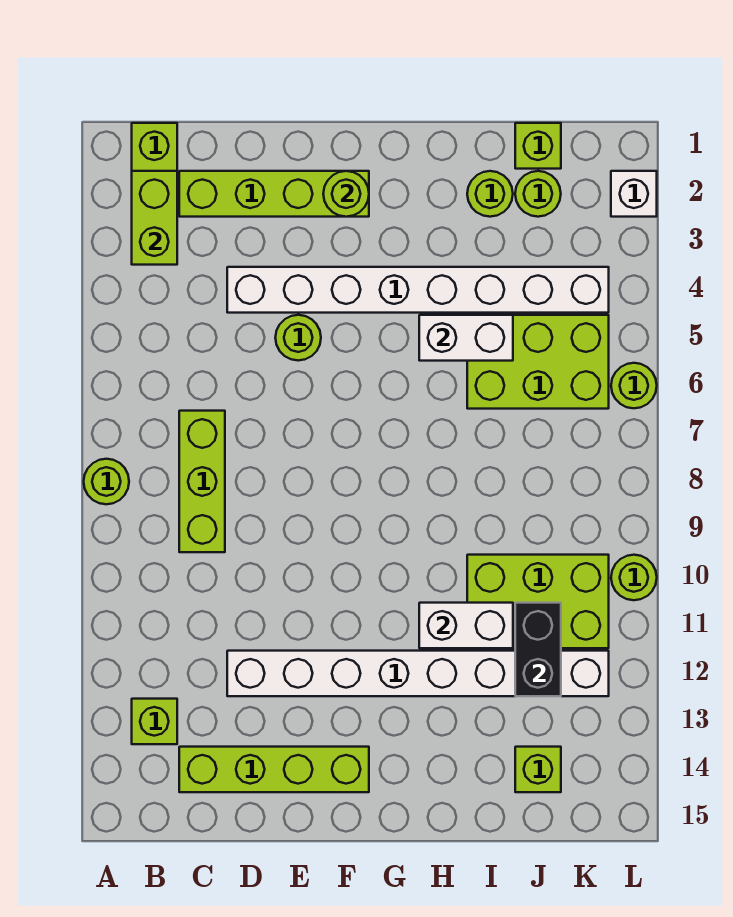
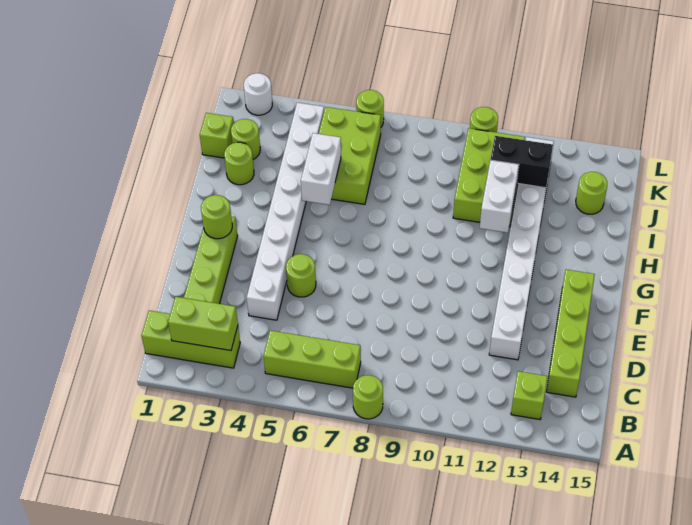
lime brick C7:C9 level 1 -> lime brick B5:B7 level 1
lime brick J14 level 1 -> lime round brick J14 level 1
white brick L2 level 1 -> white round brick L2 level 1

